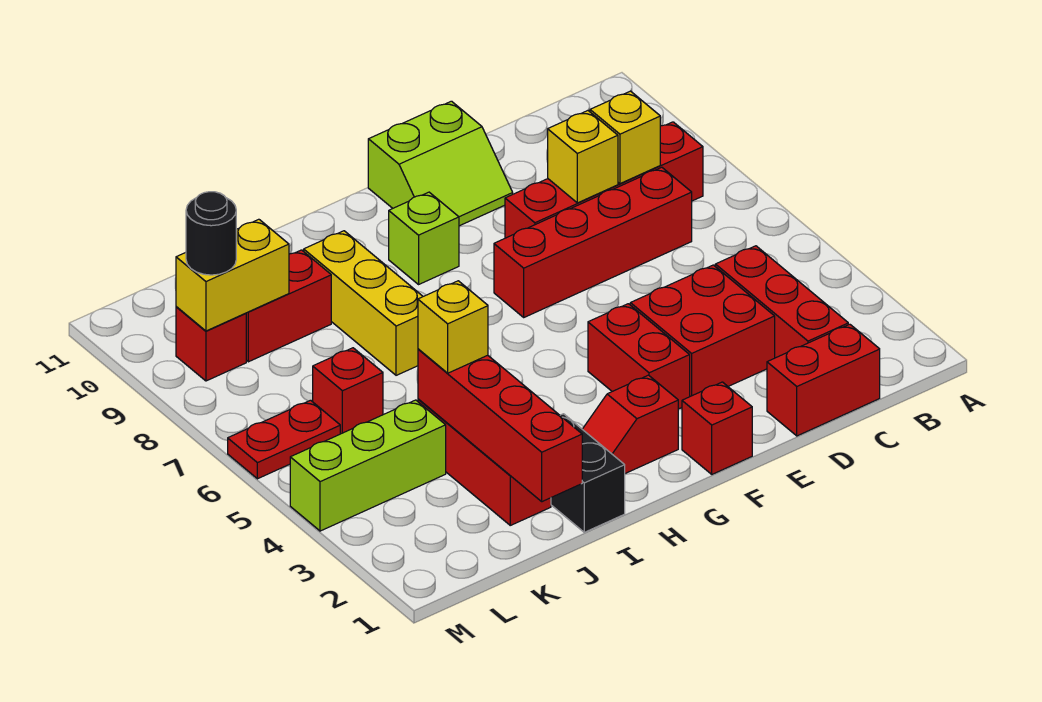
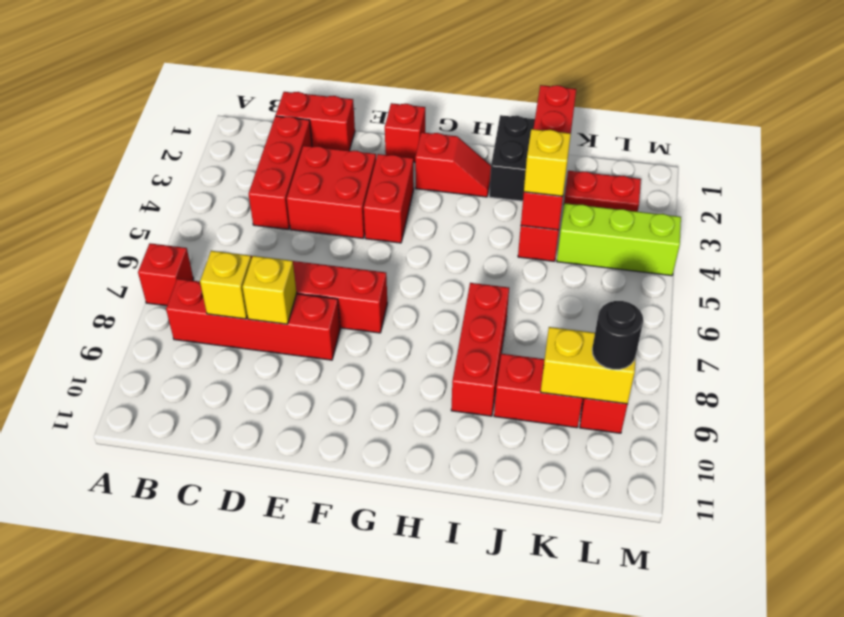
lime slope E10:F11 level 1 top 11 -> none
lime brick G9 level 1 -> none
yellow brick I7:I9 level 1 -> red brick I7:I9 level 1
red brick K6 level 1 -> red brick A7 level 1
red plate L6:M6 level 1 -> red plate K2:L2 level 1

